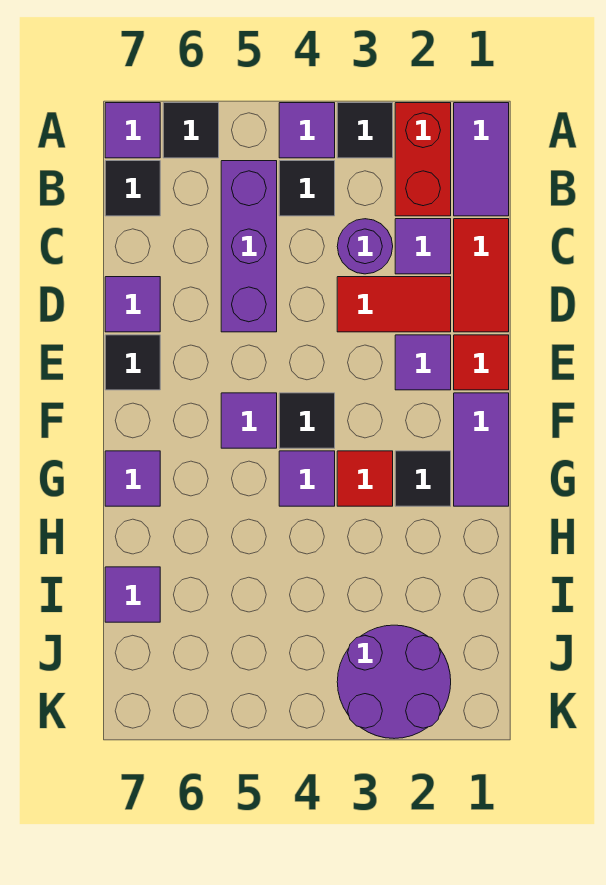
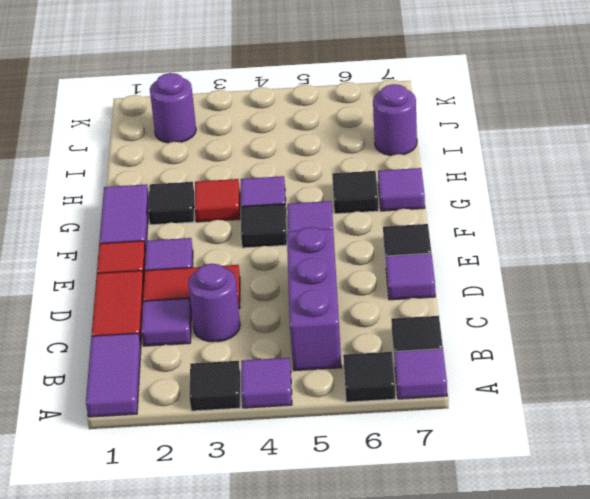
red brick A2:B2 level 1 -> none
black tile B4 level 1 -> black tile G6 level 1
purple tile I7 level 1 -> purple round brick I7 level 1
purple round brick J2:K3 level 1 -> purple round brick J2 level 1

